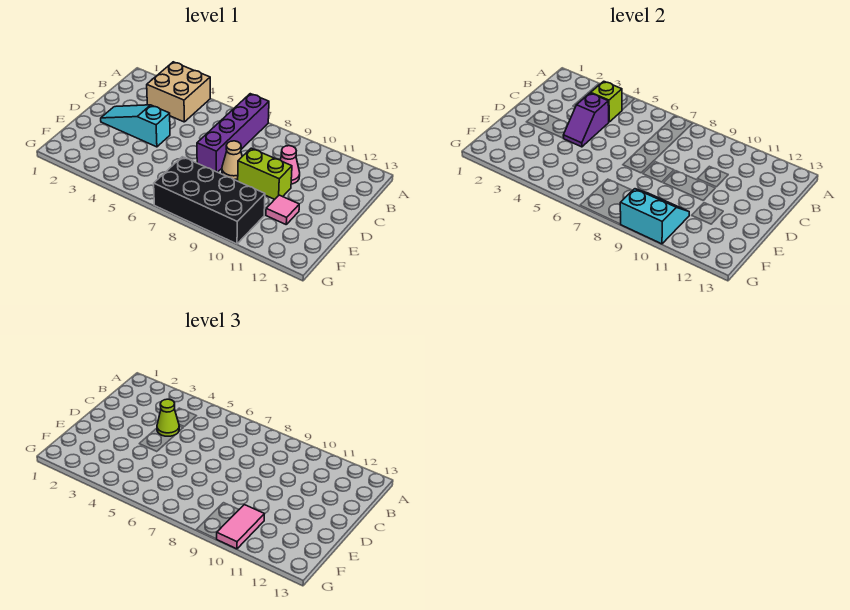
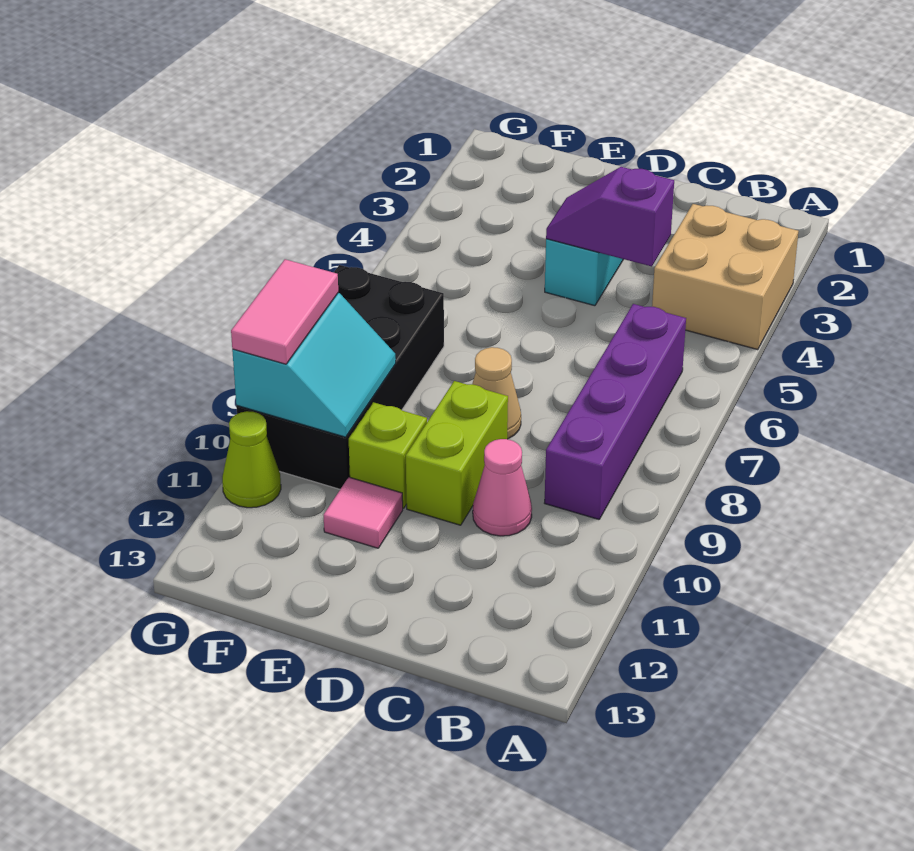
purple brick A7:D7 level 1 -> purple brick B6:B9 level 1
lime brick B4 level 2 -> lime brick E10 level 1
lime cone C4 level 3 -> lime cone G11 level 1
pink tile F10:G10 level 3 -> pink tile G9:G10 level 3

